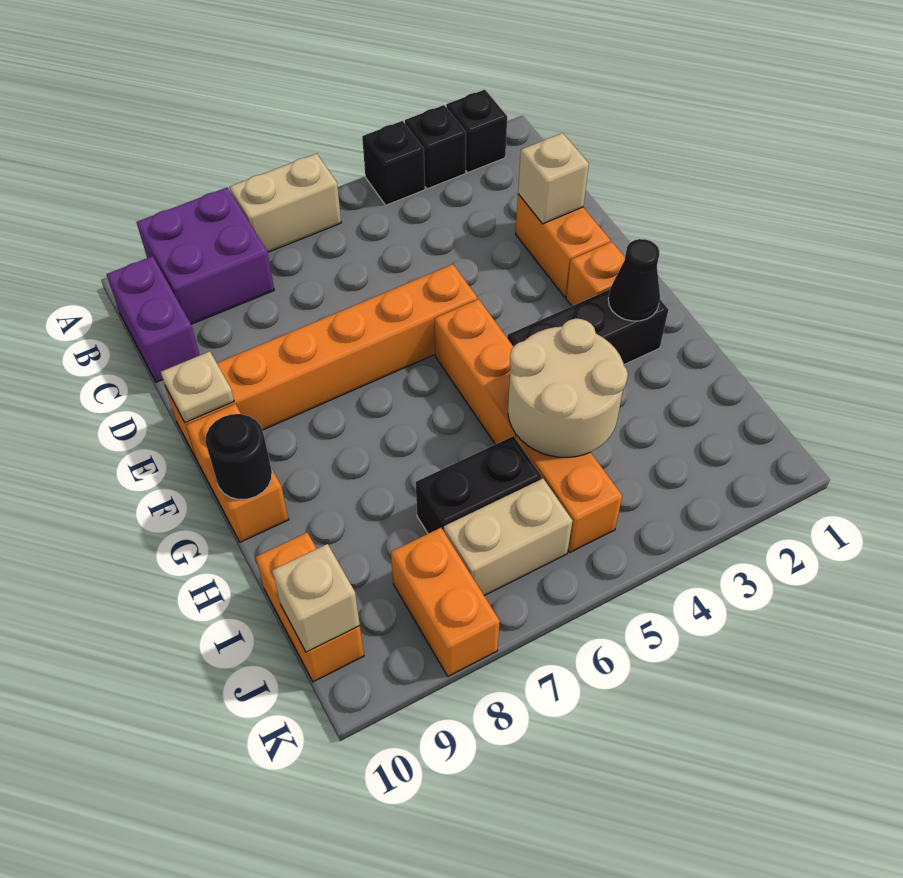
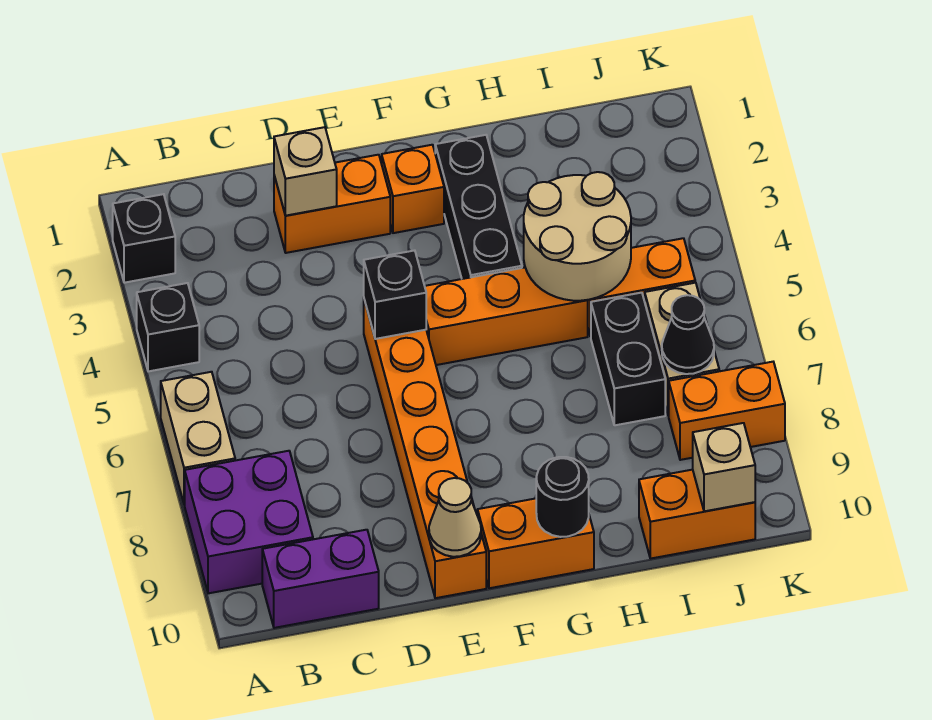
black brick A3 level 1 -> black brick E5 level 2
tan plate E10 level 2 -> tan cone E10 level 2
black cone G2 level 2 -> black cone J7 level 2

